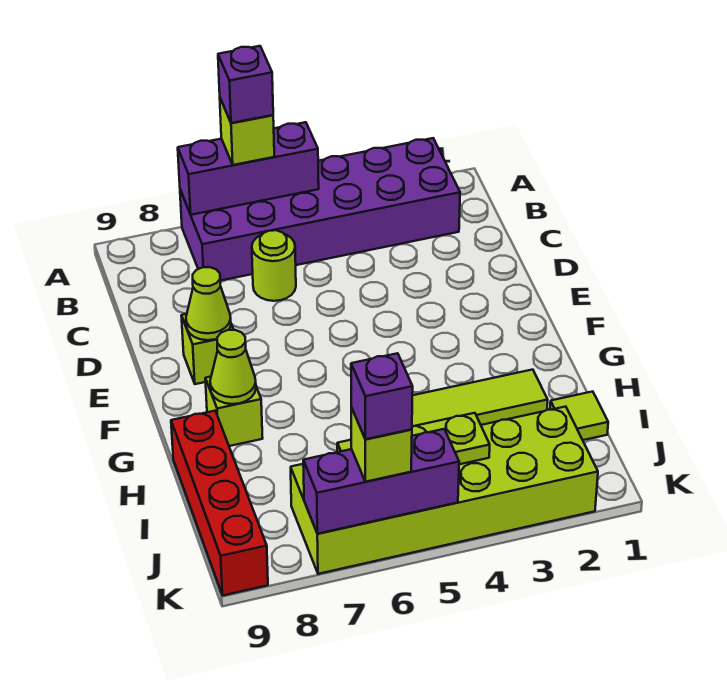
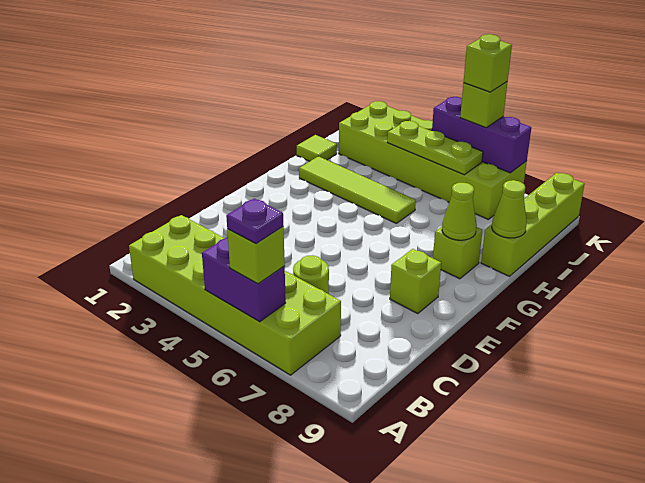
purple brick A2:B7 level 1 -> lime brick A2:B7 level 1
purple brick A5:A7 level 2 -> purple brick A5:A6 level 2
purple brick A6 level 4 -> purple plate A6 level 4
lime cone E8 level 2 -> lime cone H9 level 2
red brick H9:K9 level 1 -> lime brick H9:K9 level 1
purple brick K6 level 4 -> lime brick K6 level 4

